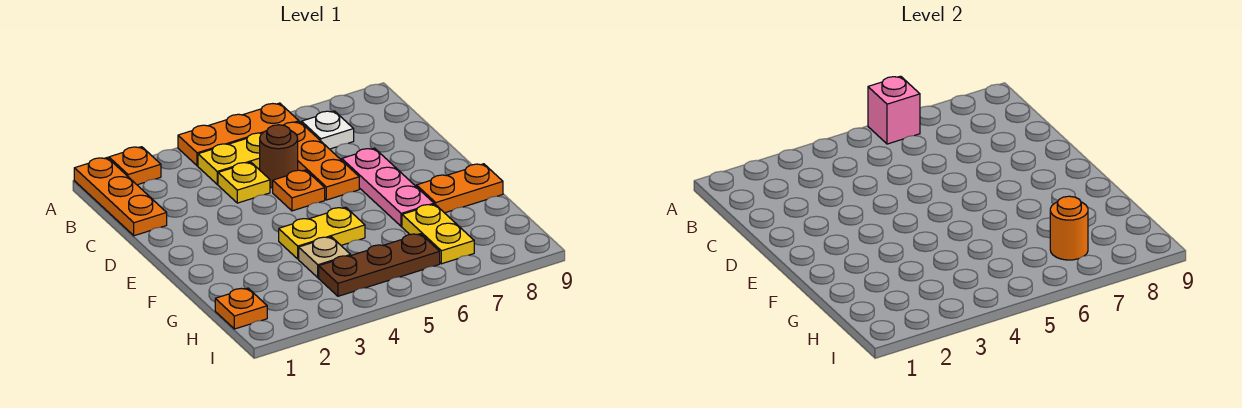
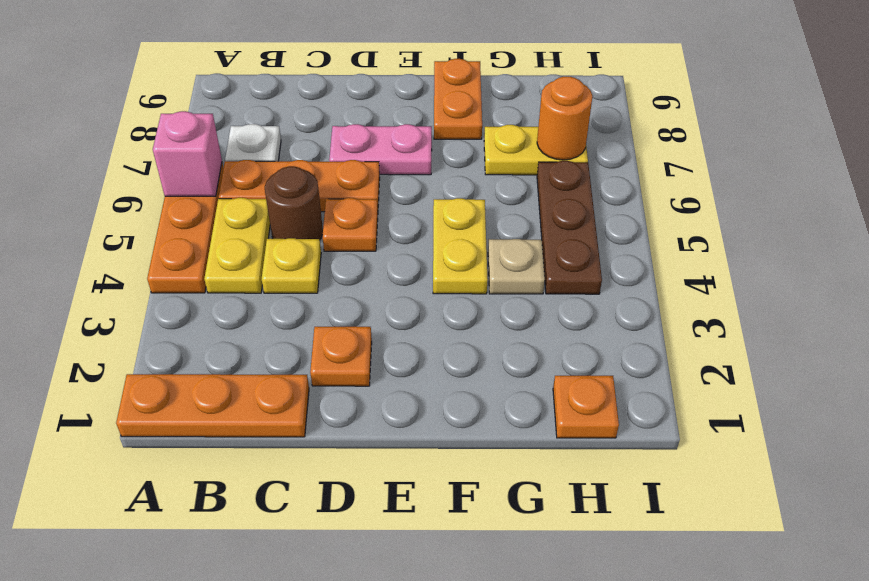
orange plate A2 level 1 -> orange plate D2 level 1
pink plate D7:F7 level 1 -> pink plate D7:E7 level 1

